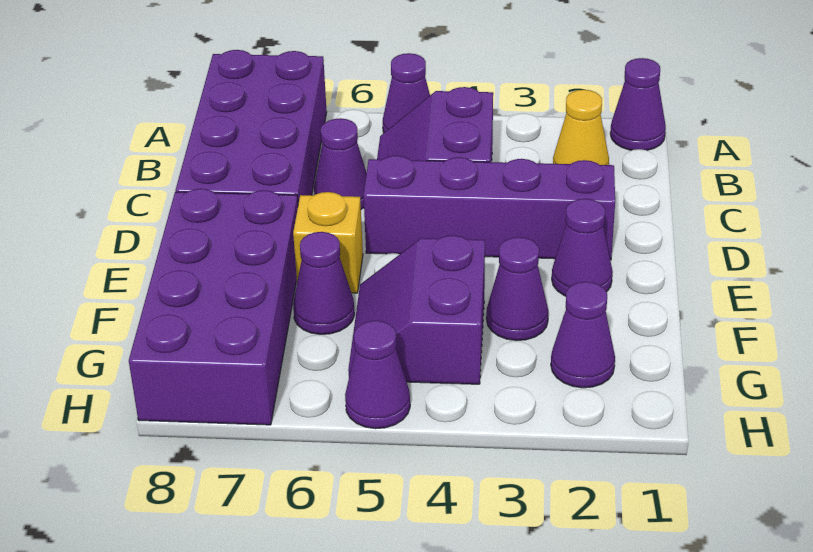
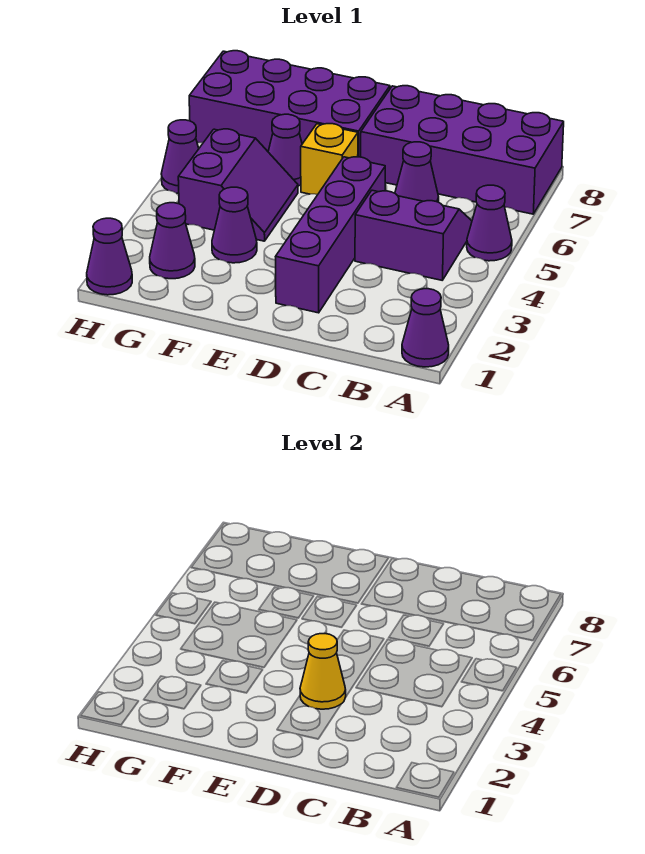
yellow cone B2 level 1 -> yellow cone D3 level 2
purple cone E2 level 1 -> purple cone H1 level 1
purple slope F4:G5 level 1 top 4 -> purple slope F4:G5 level 1 top G

